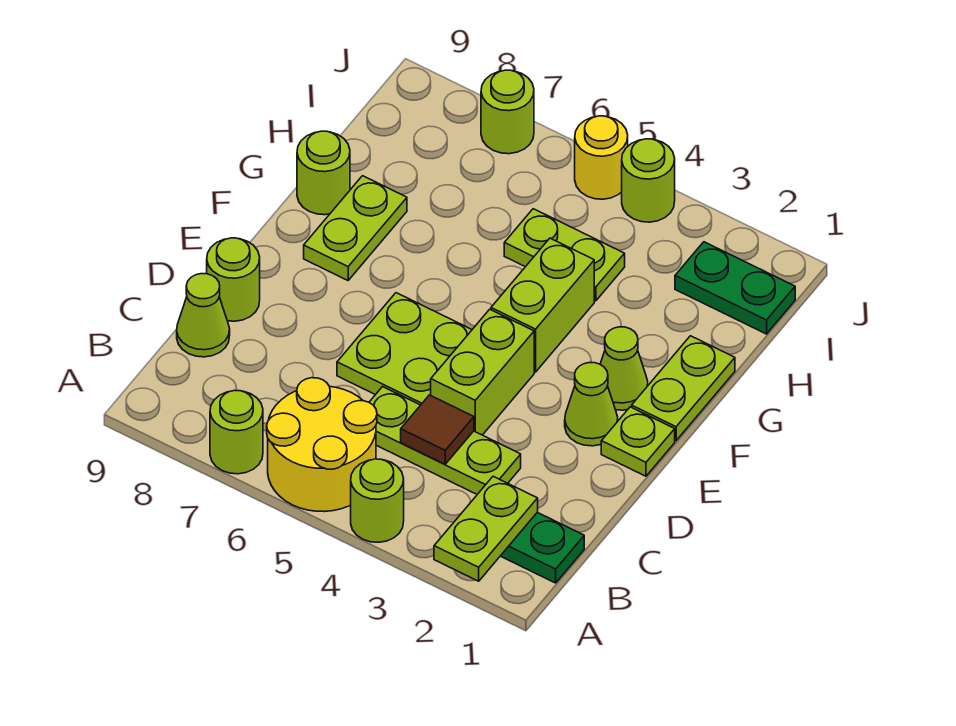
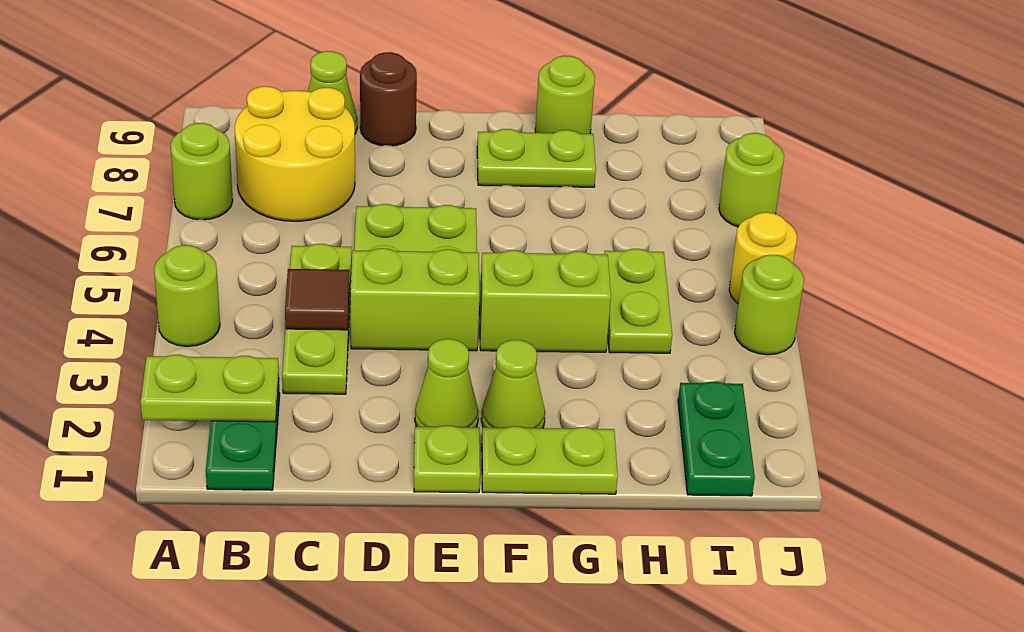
yellow round brick A5:B6 level 1 -> yellow round brick B7:C8 level 1
lime round brick D9 level 1 -> brown round brick D9 level 1

